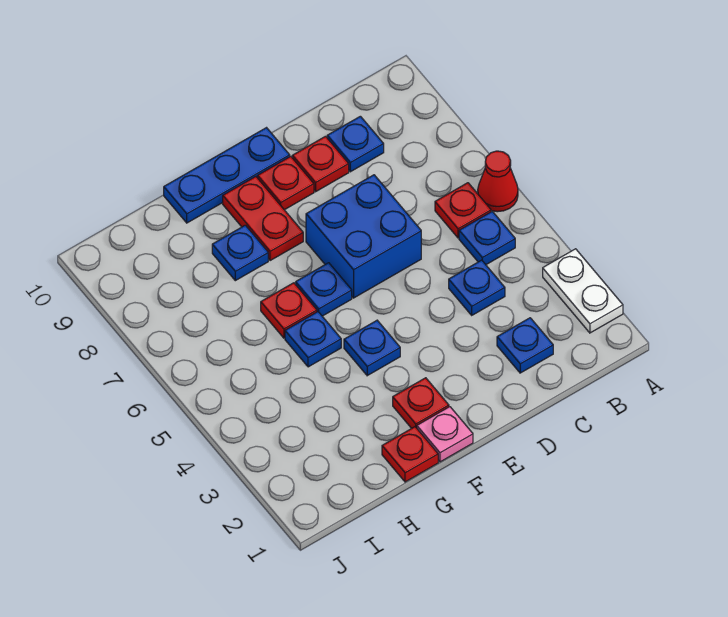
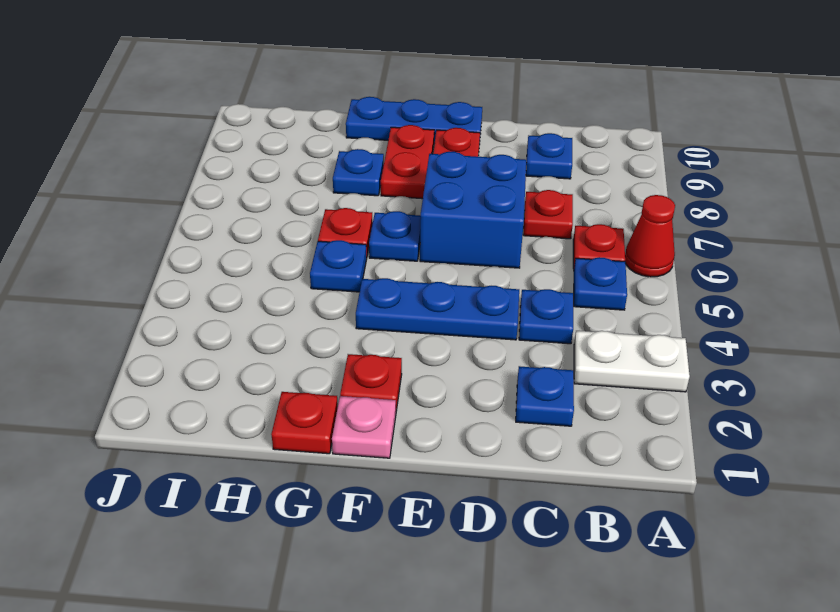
white plate A2:A3 level 1 -> white plate A3:B3 level 1
red plate D9 level 1 -> red plate C7 level 1
blue plate F4 level 1 -> blue plate D4:F4 level 1

